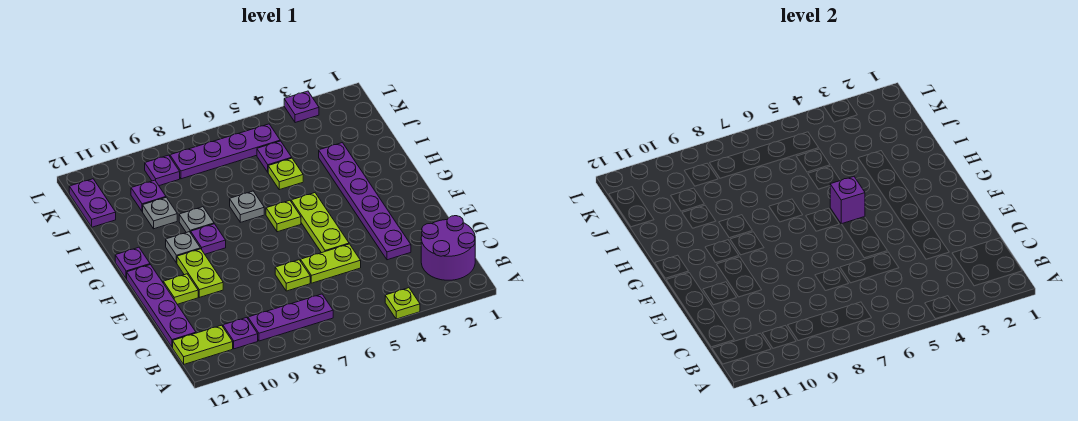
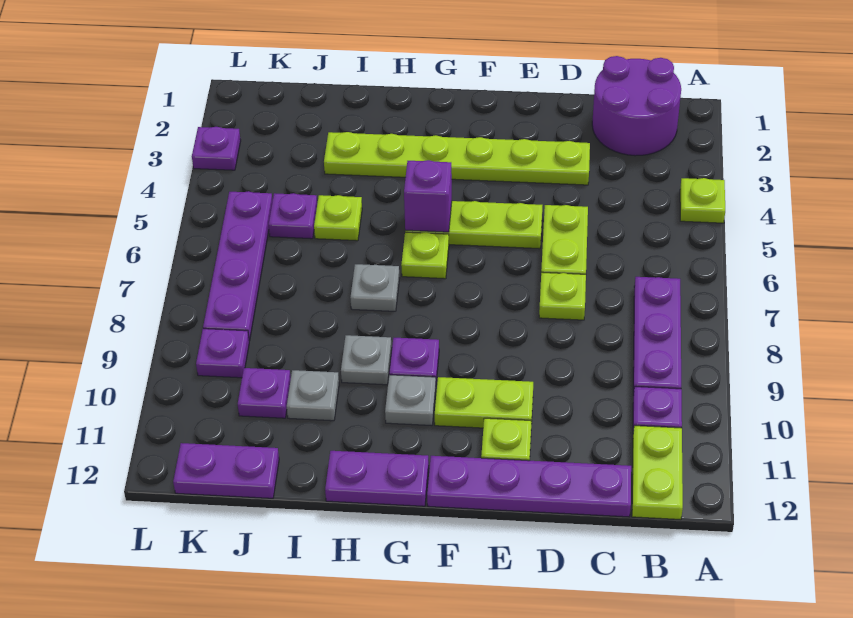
purple plate D3:I3 level 1 -> lime plate D3:I3 level 1
purple plate G12 level 1 -> purple plate G12:H12 level 1

